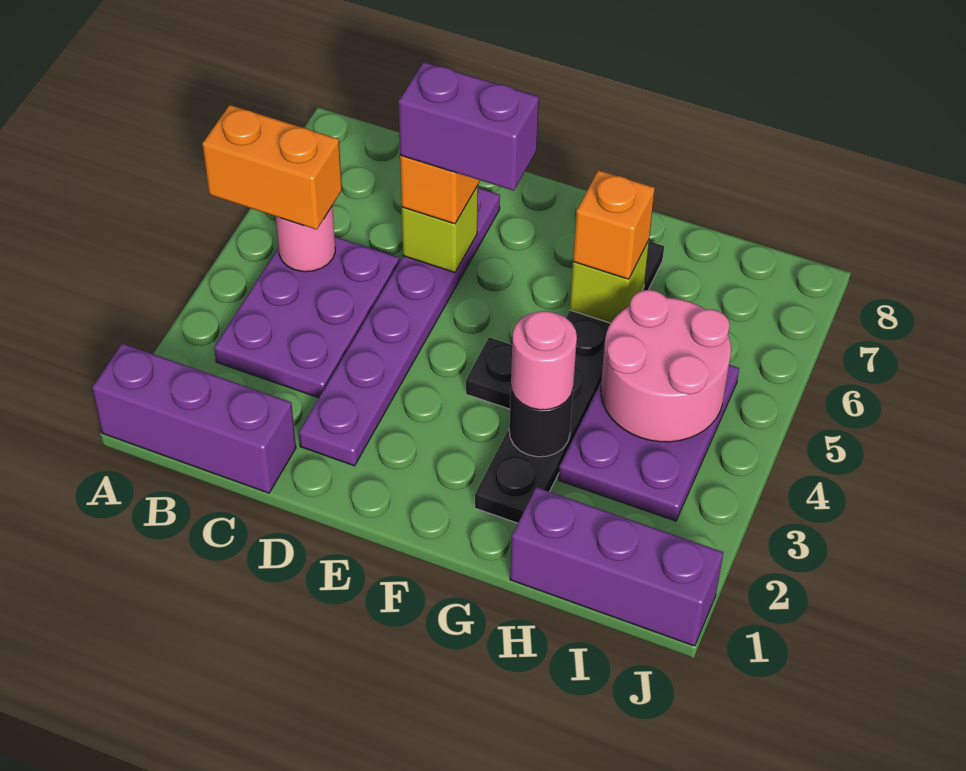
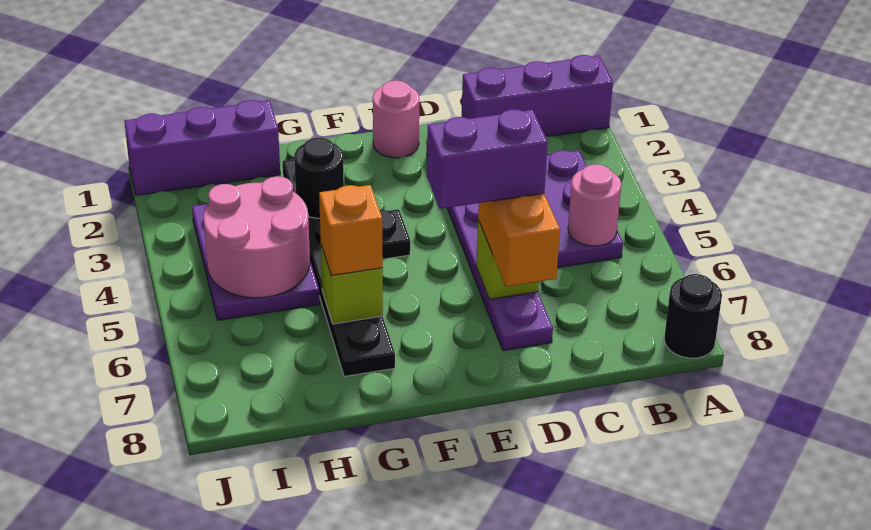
orange brick A5:B5 level 3 -> none
none -> black round brick A8 level 1
pink round brick G3 level 3 -> pink round brick E1 level 1

